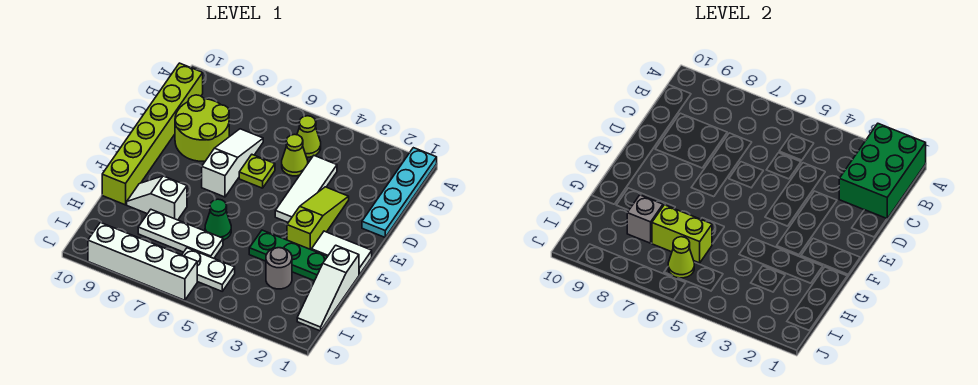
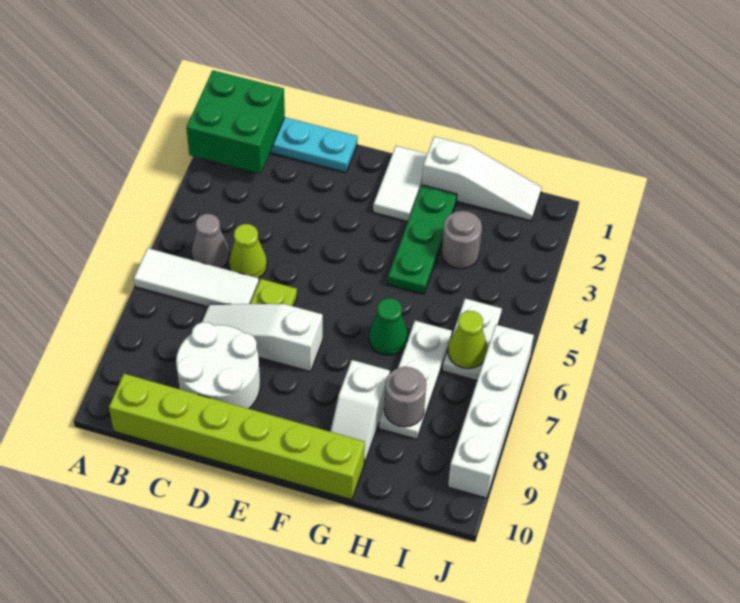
green brick A1:C2 level 2 -> green brick A1:B2 level 2
lime cone B5 level 1 -> grey cone B5 level 1
white tile C4:E4 level 1 -> white tile A6:C6 level 1
lime round brick C8:D9 level 1 -> white round brick C8:D9 level 1
lime slope D3:F3 level 1 top F -> none
lime brick H6:H7 level 2 -> none
grey brick H8 level 2 -> grey round brick H8 level 2

